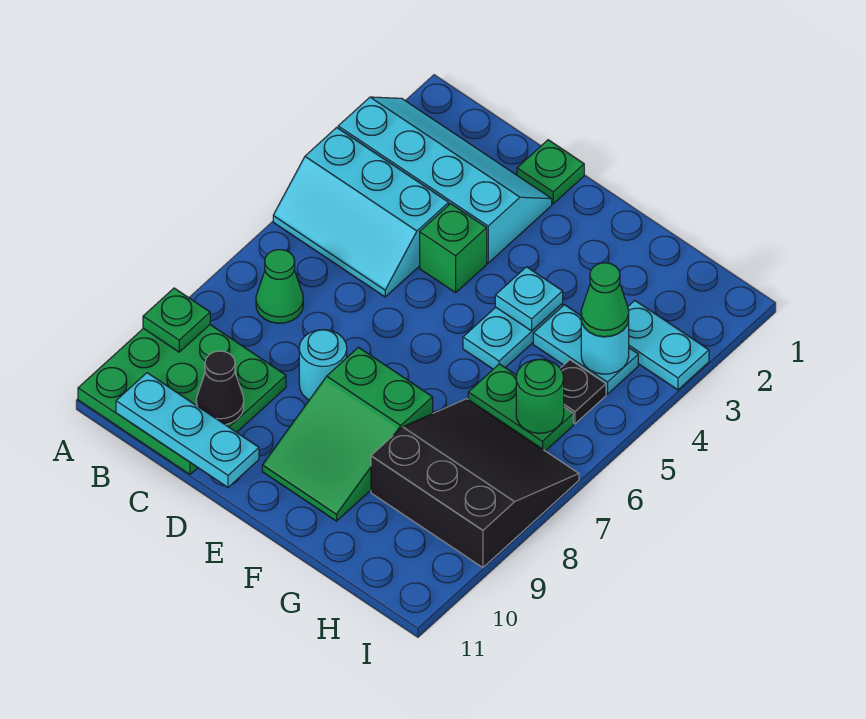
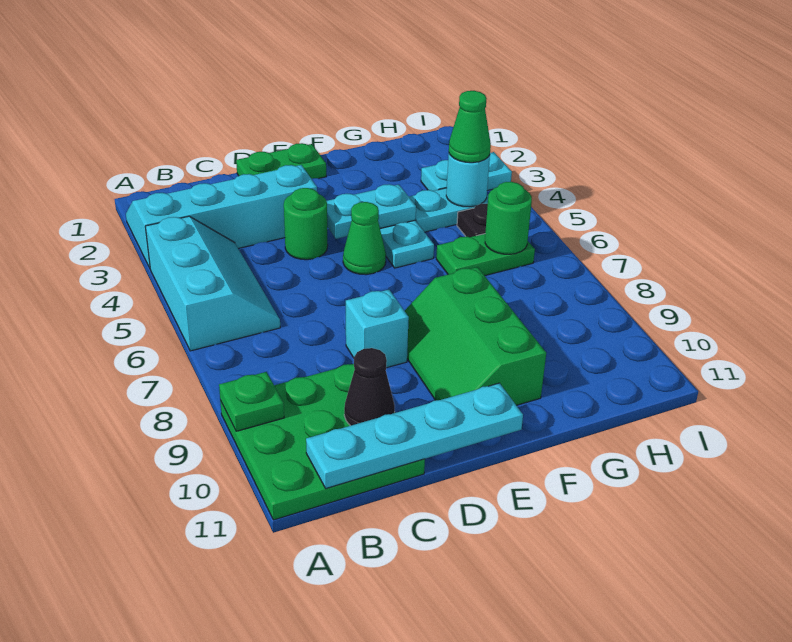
cyan slope A4:C5 level 1 top 4 -> cyan slope A4:B6 level 1 top A
green cone B7 level 1 -> green cone E5 level 1
cyan plate B11:D11 level 2 -> cyan plate B11:E11 level 2
green plate D1 level 1 -> green plate D1:E1 level 1
green brick D4 level 1 -> green round brick D4 level 1
cyan round brick D8 level 1 -> cyan brick D8 level 1
green slope E8:F10 level 1 top 8 -> green slope E8:F10 level 1 top F
cyan plate F4 level 2 -> cyan plate E4:F4 level 2
black slope G7:I9 level 1 top 9 -> none

